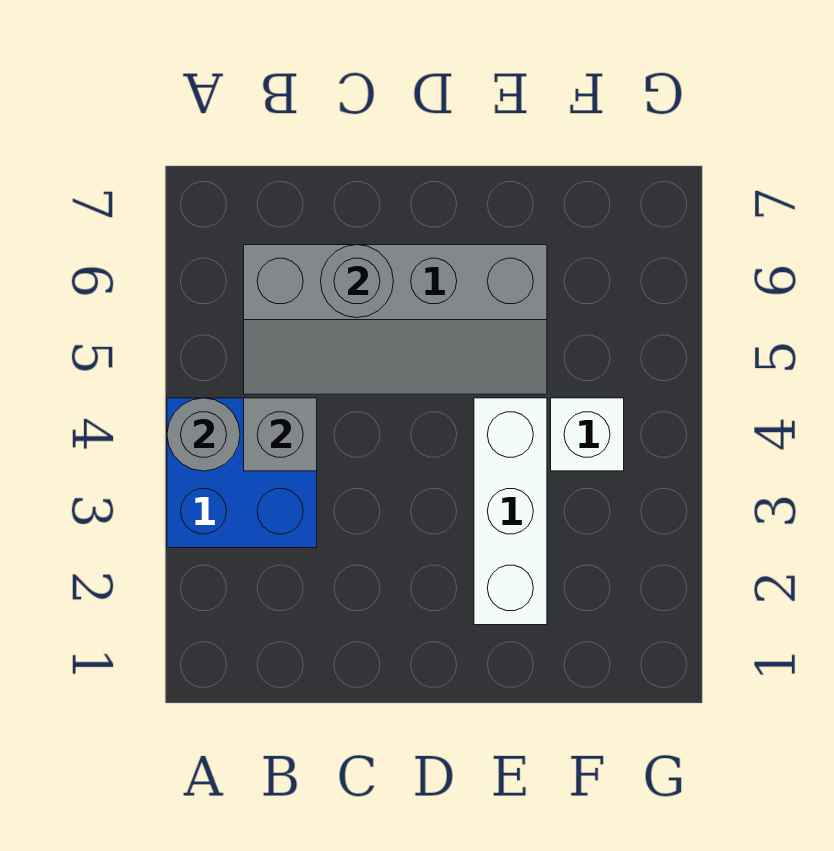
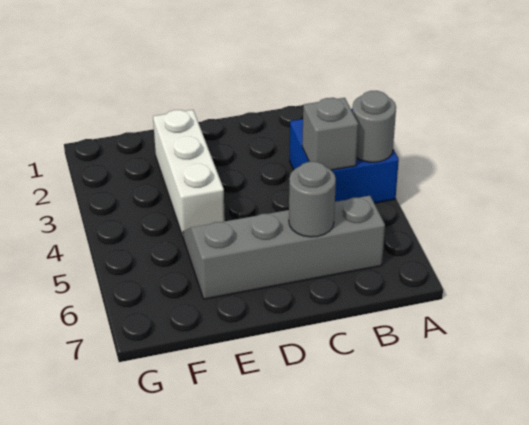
white brick F4 level 1 -> none

